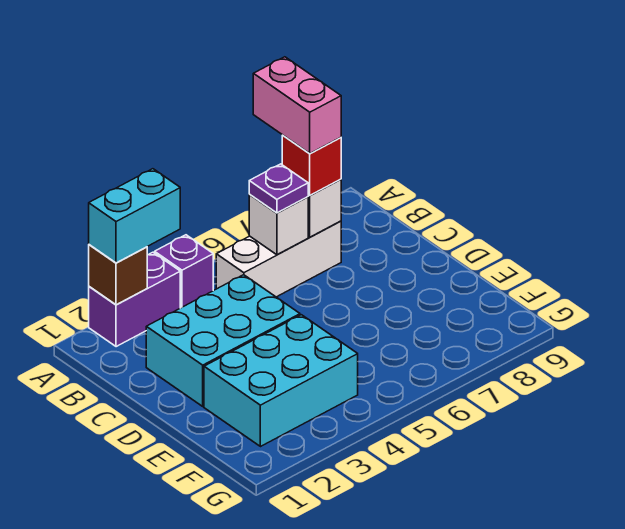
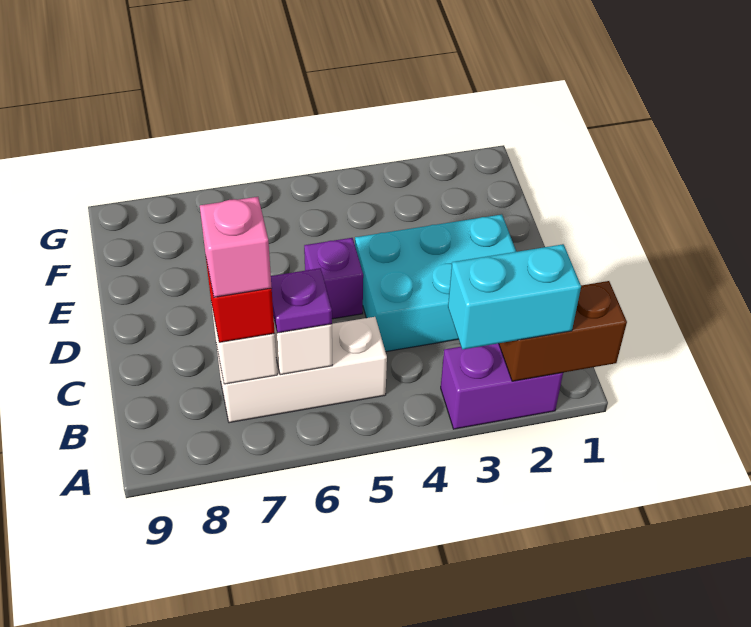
brown brick A2 level 2 -> brown brick A1:A2 level 2
purple brick A4 level 1 -> purple brick D5 level 1
pink brick A7:B7 level 4 -> pink brick B7 level 4
cyan brick E2:F4 level 1 -> none

